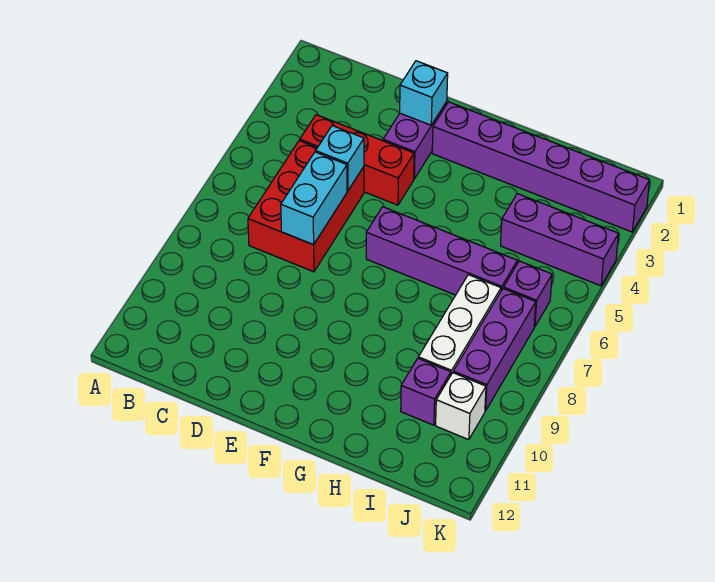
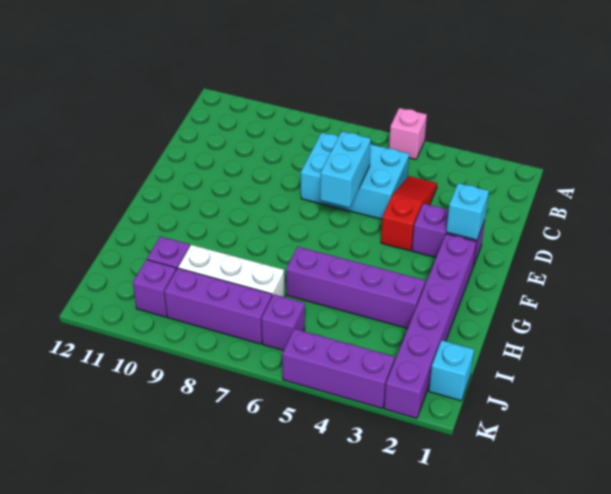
none -> pink brick A5 level 1
red brick C4:E4 level 1 -> red slope C4:E4 level 1 top E
red brick C5:D7 level 1 -> cyan brick C5:D7 level 1
cyan brick D5 level 2 -> cyan brick J1 level 1
cyan brick D6:D7 level 2 -> cyan brick D6:E6 level 2
purple brick F6:I6 level 1 -> purple brick H3:H6 level 1
purple brick I4:K4 level 1 -> purple brick K3:K5 level 1
white brick J10 level 1 -> purple brick J10 level 1

